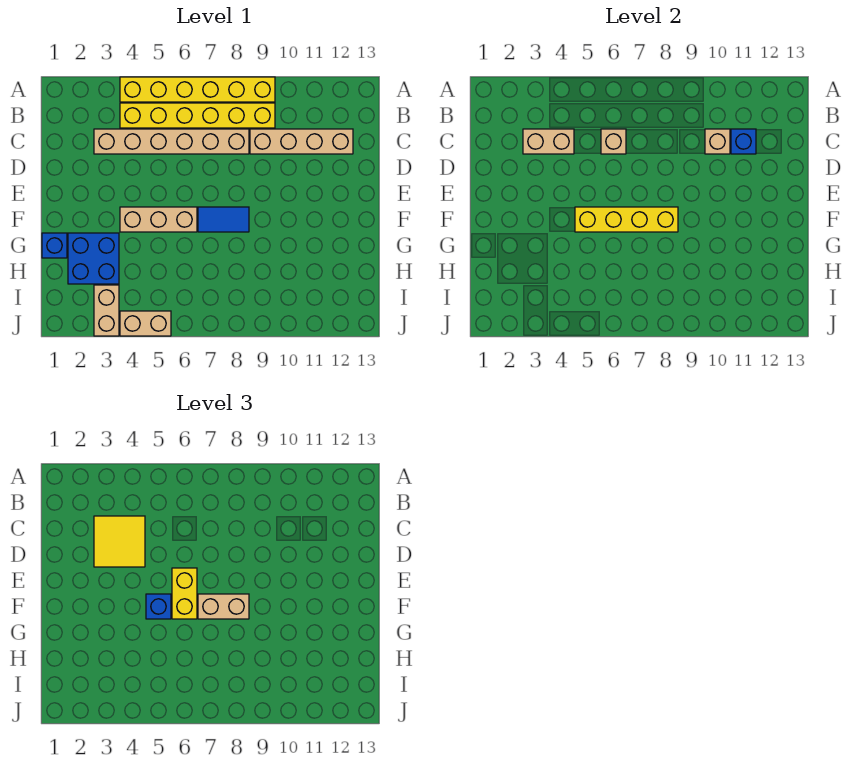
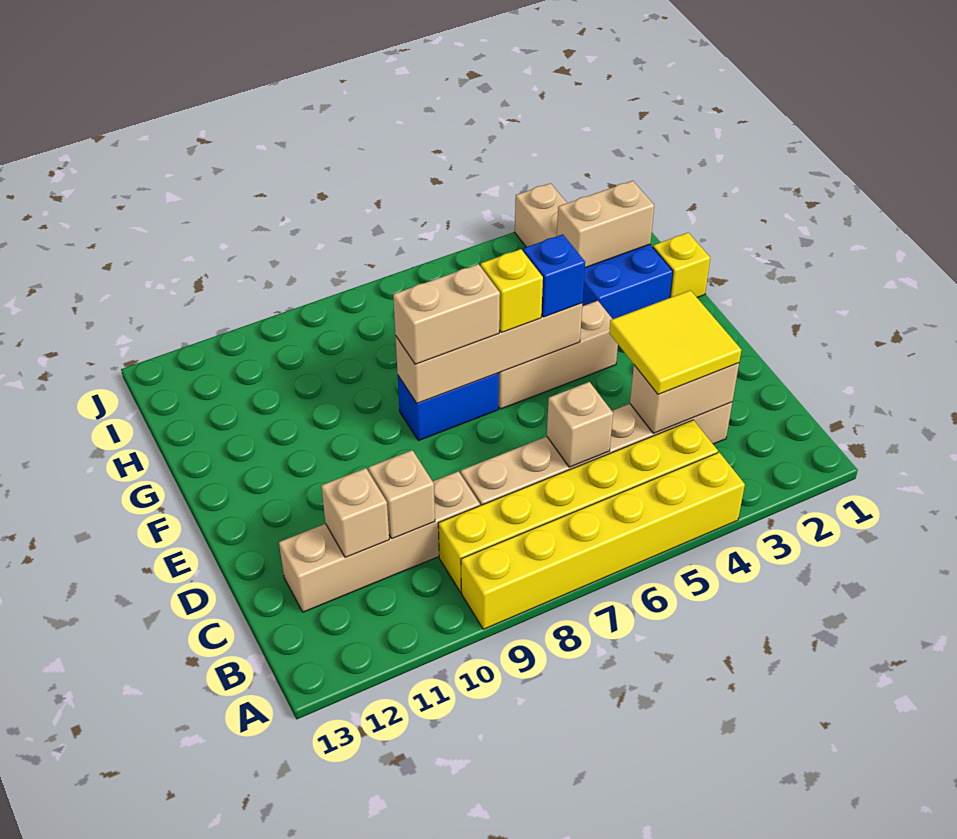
blue brick C11 level 2 -> tan brick C11 level 2
yellow brick E6:F6 level 3 -> yellow brick F6 level 3
yellow brick F5:F8 level 2 -> tan brick F5:F8 level 2
blue tile F7:F8 level 1 -> blue brick F7:F8 level 1
blue brick G1 level 1 -> yellow brick G1 level 1
tan brick J4:J5 level 1 -> tan brick H2:H3 level 2

